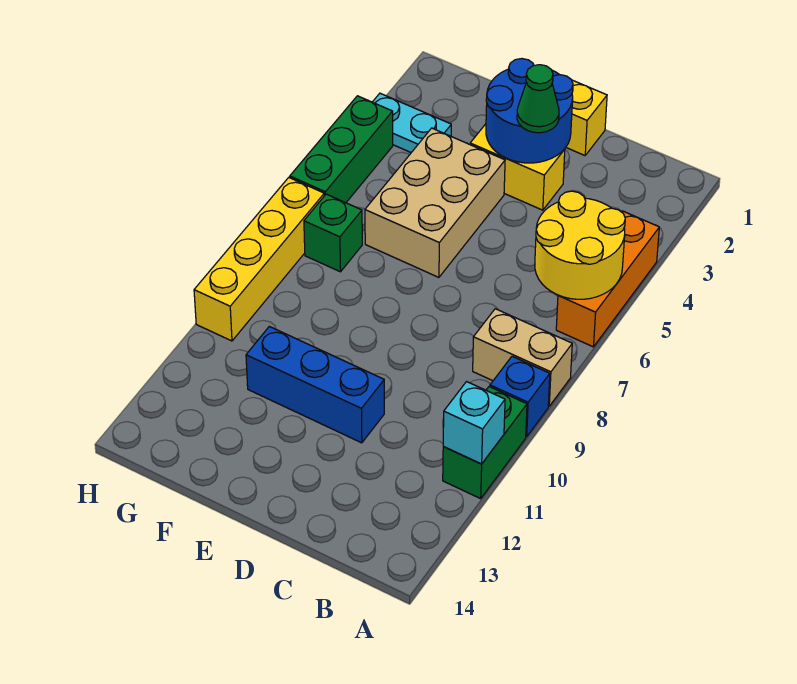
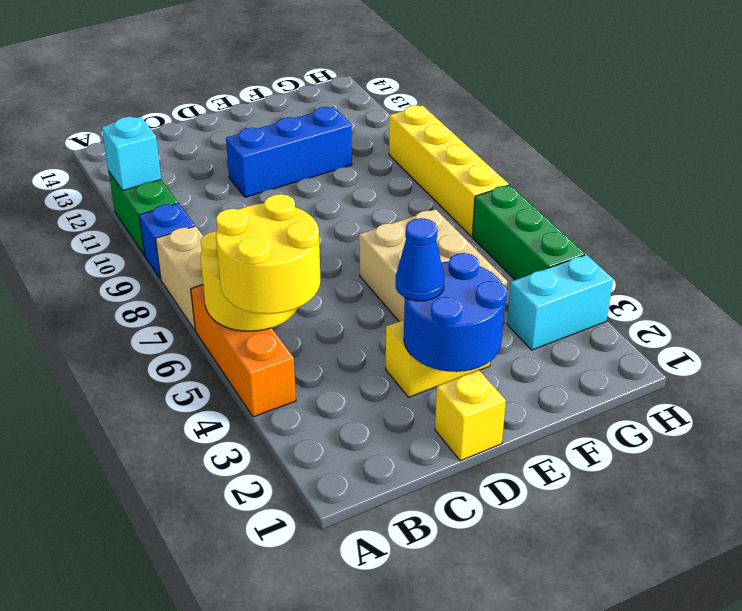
none -> yellow round brick A4:B5 level 3
tan brick A8:B8 level 1 -> tan brick A7:A8 level 1
green cone D3 level 3 -> blue cone D3 level 3
cyan plate G3:H3 level 1 -> cyan brick G3:H3 level 1
green brick G7 level 1 -> none

